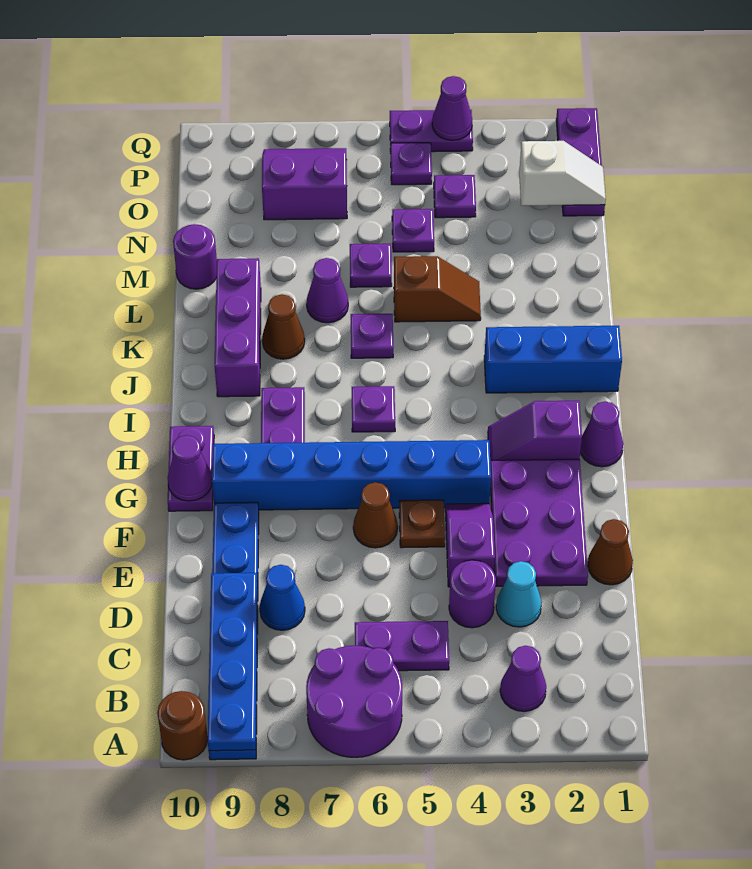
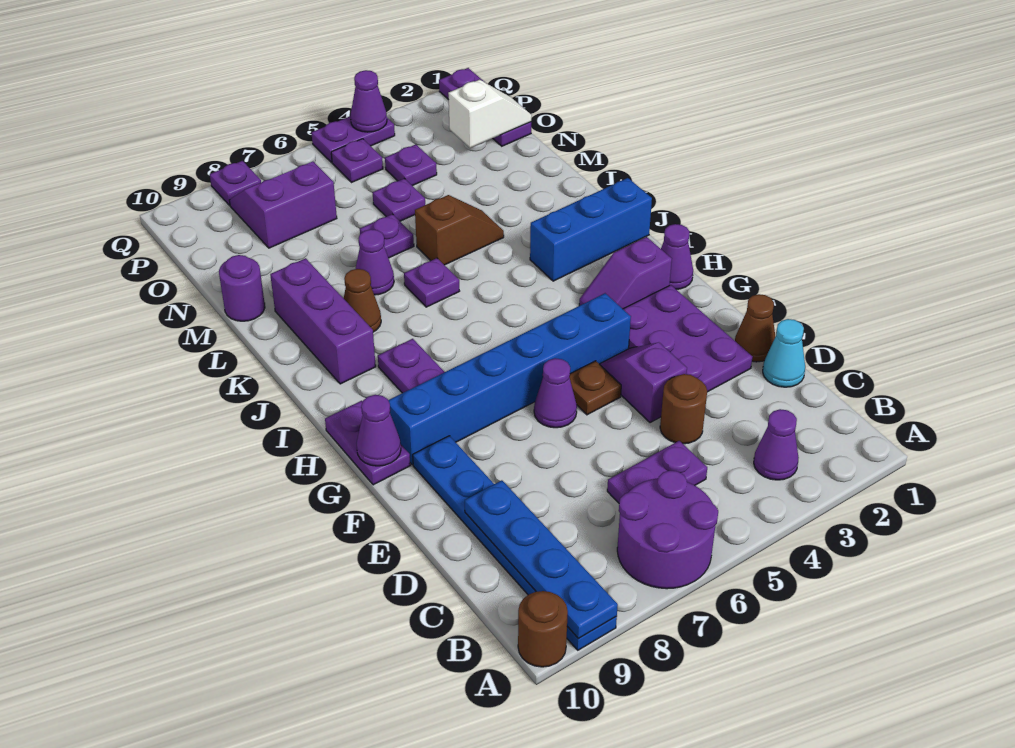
cyan cone D3 level 1 -> cyan cone D1 level 1
purple round brick D4 level 1 -> brown round brick D4 level 1
blue cone D8 level 1 -> none
brown cone F6 level 1 -> purple cone F6 level 1
purple plate I6 level 1 -> purple plate Q8 level 1

